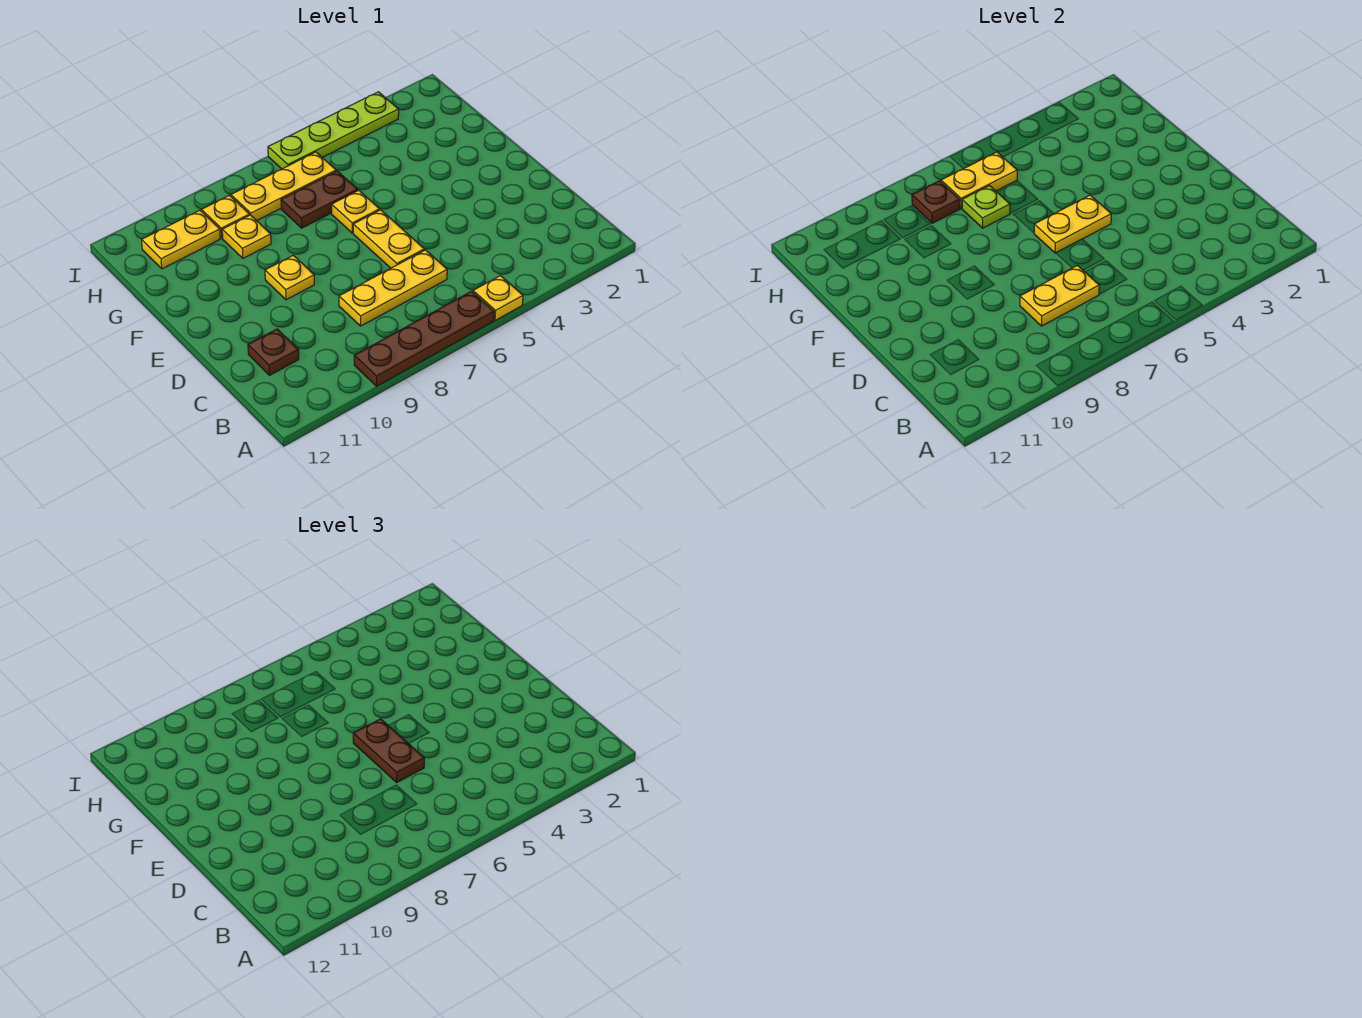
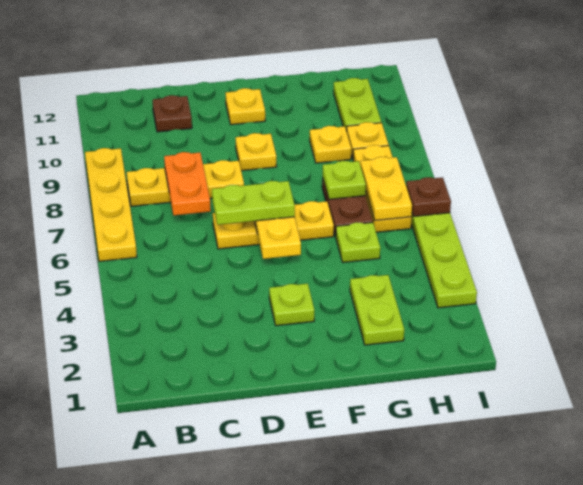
yellow plate A5 level 1 -> yellow plate E11 level 1
brown plate A6:A9 level 1 -> yellow plate A6:A9 level 1
yellow plate C6:C8 level 1 -> yellow plate B8:D8 level 1
yellow plate C7:C8 level 2 -> orange plate C7:C8 level 2
brown plate D6:E6 level 3 -> lime plate D6:E6 level 3
none -> lime plate E3 level 1
none -> lime plate G2:G3 level 1
none -> lime plate G5 level 1
brown plate H8 level 2 -> brown plate I6 level 2
yellow plate H10:H11 level 1 -> lime plate H10:H11 level 1

